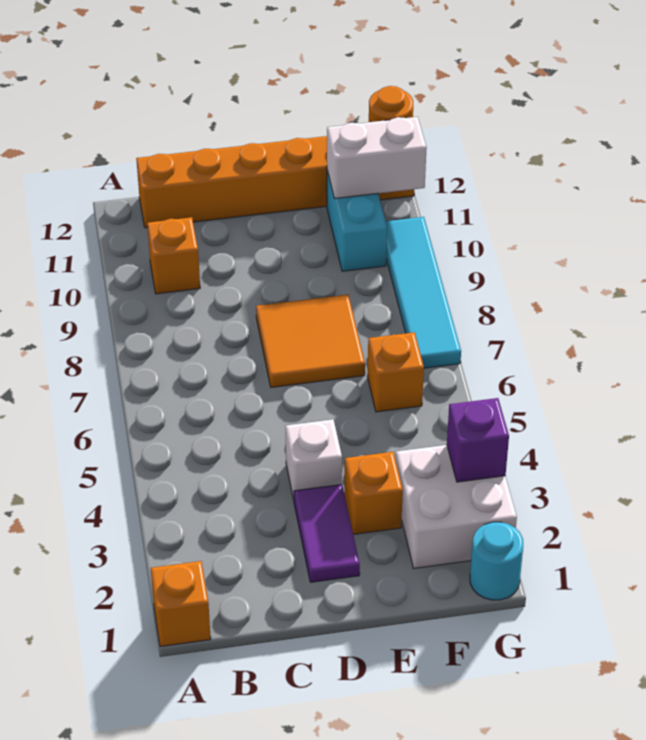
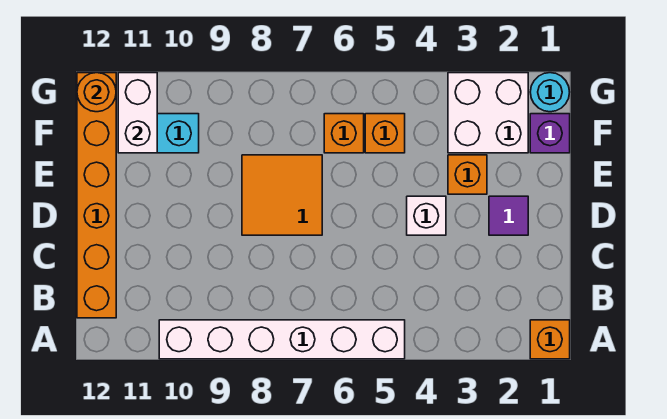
none -> white brick A5:A10 level 1
orange brick B10 level 1 -> orange brick F5 level 1
purple tile D2:D3 level 1 -> purple tile D2 level 1
purple brick G3 level 2 -> purple brick F1 level 1
cyan tile G7:G10 level 1 -> none

